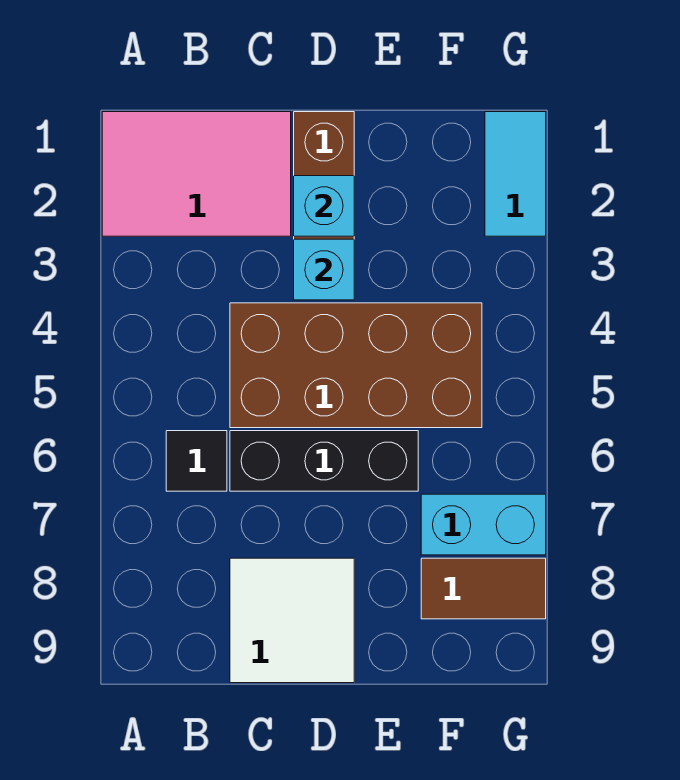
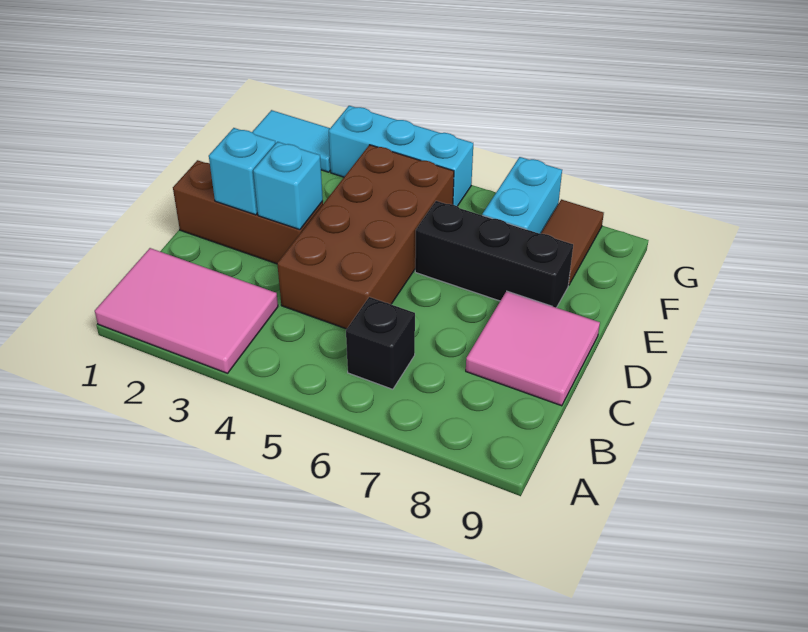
pink tile A1:C2 level 1 -> pink tile A1:B3 level 1
black tile B6 level 1 -> black brick B6 level 1
black brick C6:E6 level 1 -> black brick E6:E8 level 1
white tile C8:D9 level 1 -> pink tile C8:D9 level 1
none -> cyan brick G3:G5 level 1

